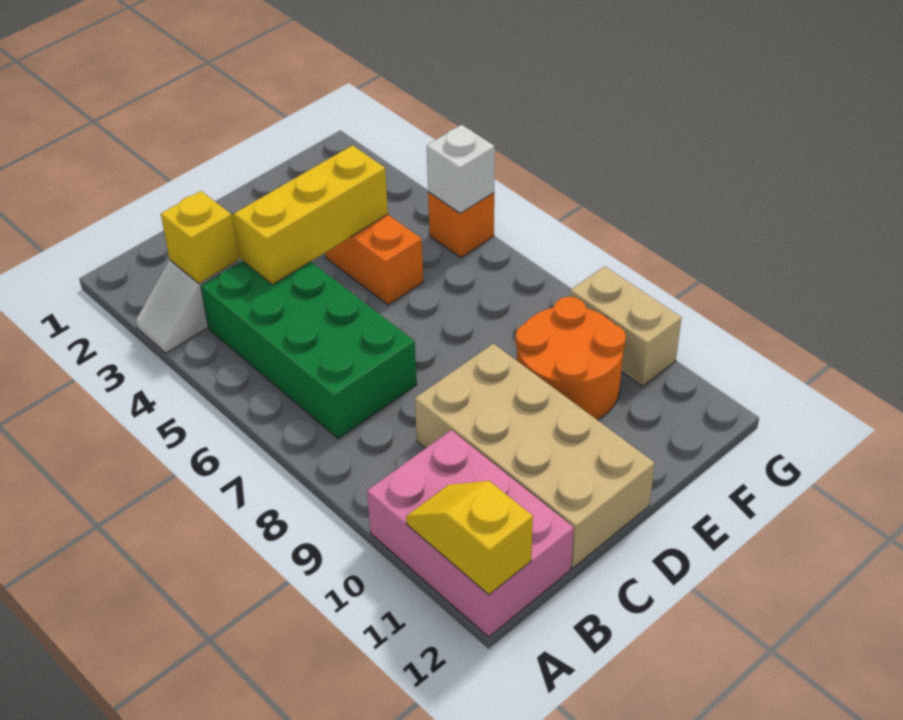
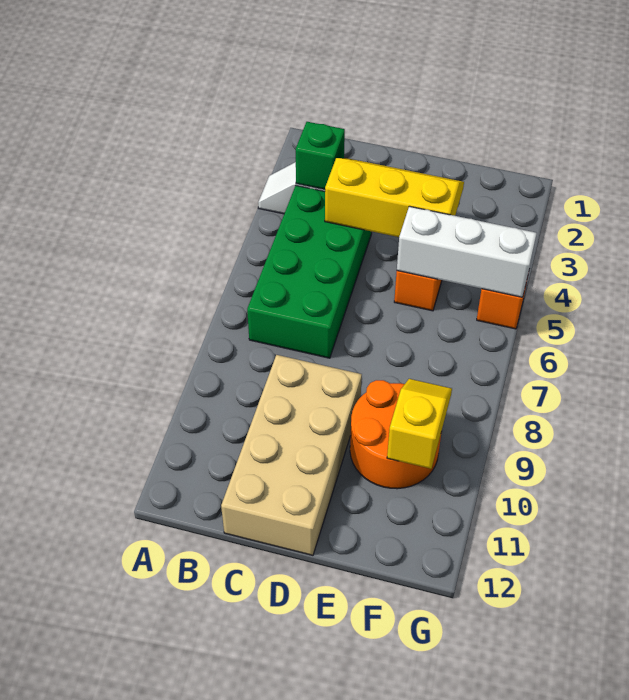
pink brick A10:B12 level 1 -> none
yellow slope A11:A12 level 2 top 12 -> yellow slope F9:F10 level 2 top 10
yellow brick B3 level 2 -> green brick B3 level 2
white brick G5 level 2 -> white brick E5:G5 level 2
tan brick G9:G10 level 1 -> none

